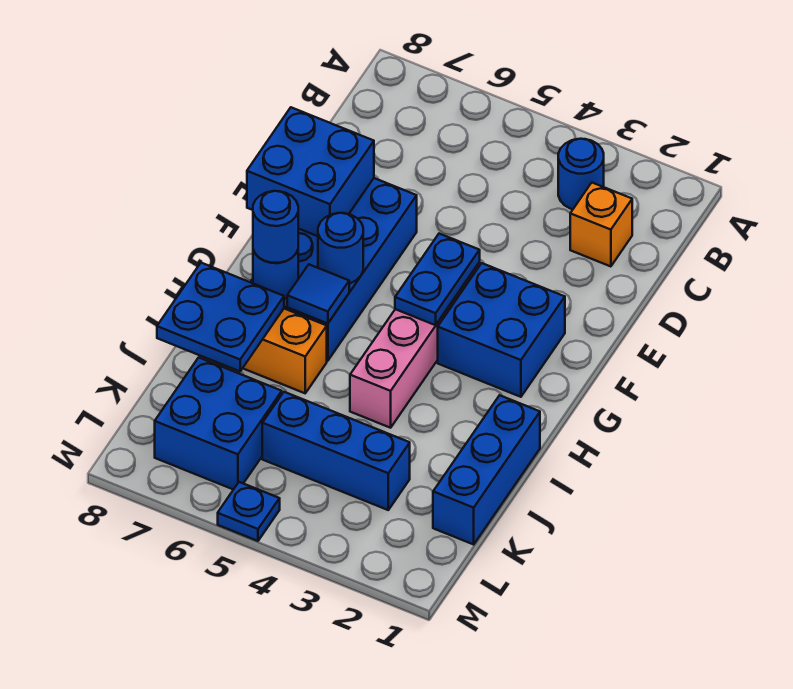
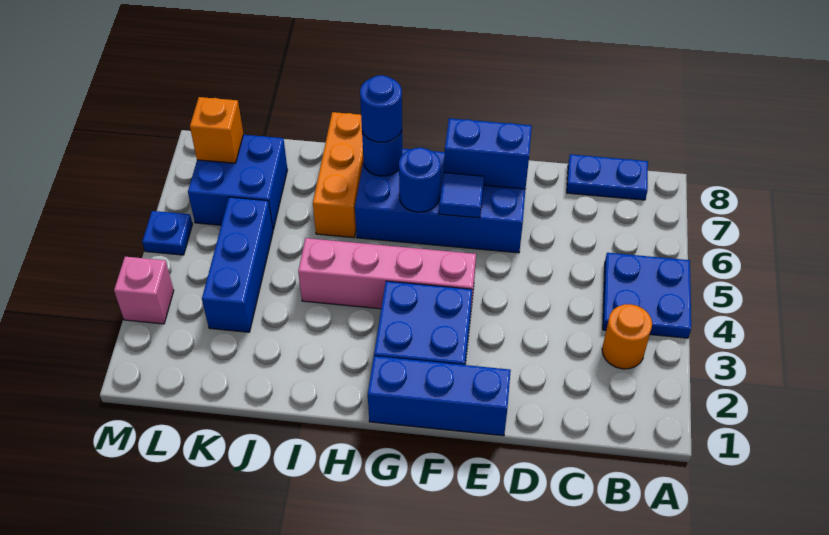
blue round brick B3 level 1 -> orange round brick B3 level 1
orange brick C2 level 1 -> orange brick L7 level 2
blue brick E7:F8 level 2 -> blue brick E7:F7 level 2
blue plate F4:G4 level 2 -> blue plate B8:C8 level 1
blue tile H6 level 2 -> blue tile F6 level 2
blue brick I1:K1 level 1 -> blue brick E1:G1 level 1
blue plate I7:J8 level 2 -> blue plate A4:B5 level 1
none -> pink brick M3 level 1

